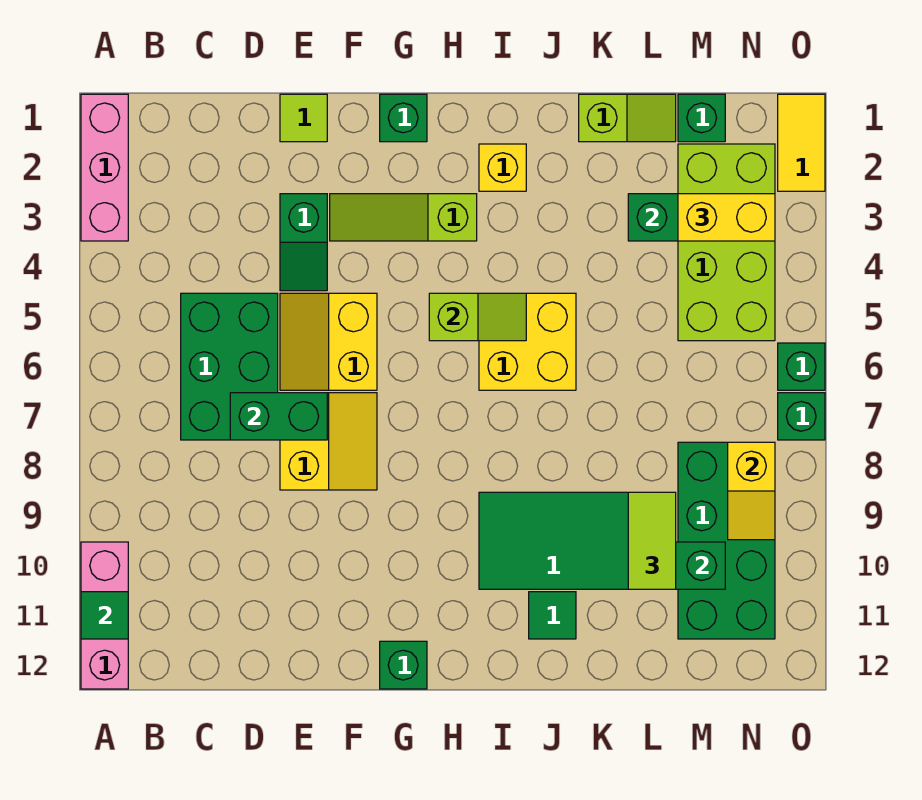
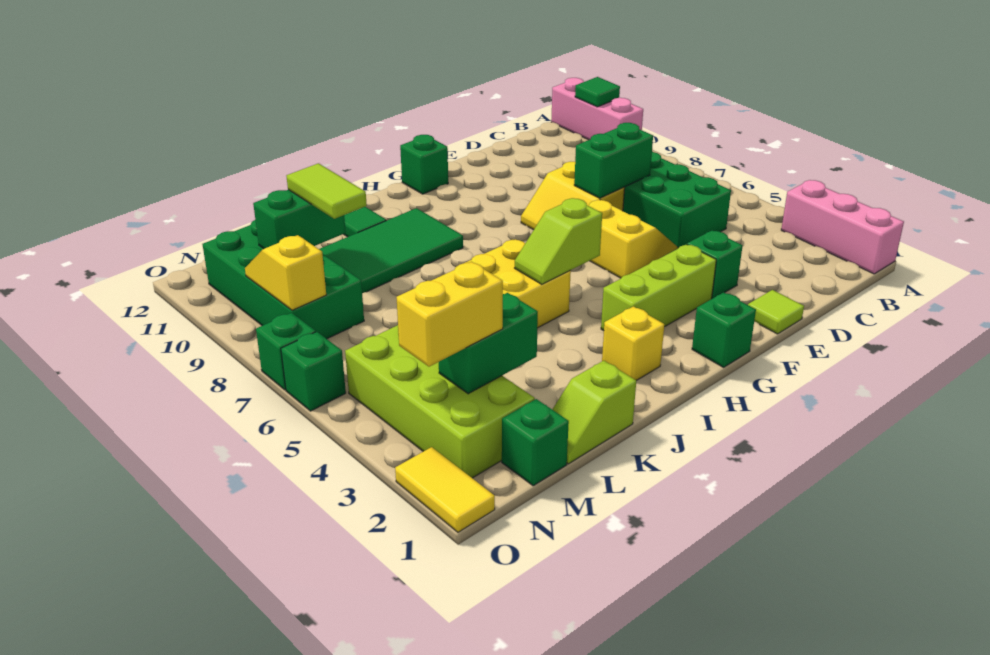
lime slope F3:H3 level 1 top H -> lime brick F3:H3 level 1

